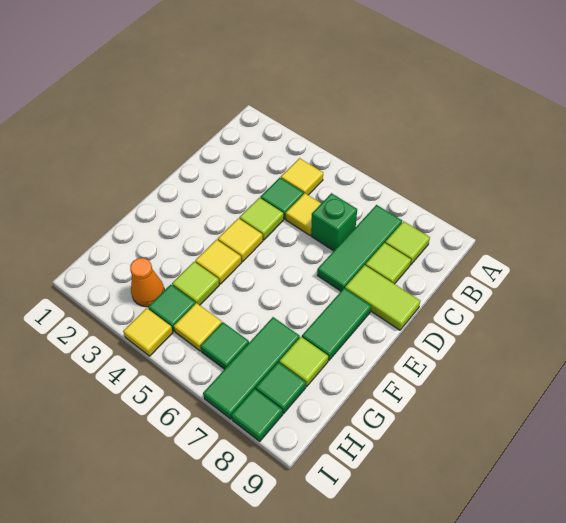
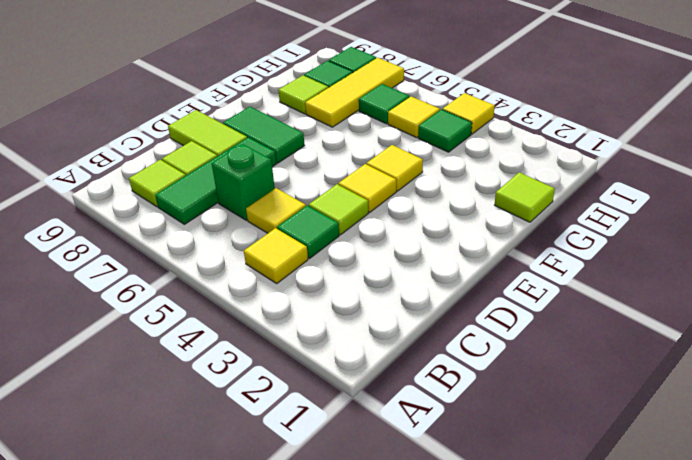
green tile E8:F8 level 1 -> green tile E7:E8 level 1
lime tile G4 level 1 -> lime tile G1 level 1
green tile G7:I7 level 1 -> yellow tile G7:I7 level 1
orange cone H3 level 1 -> none

